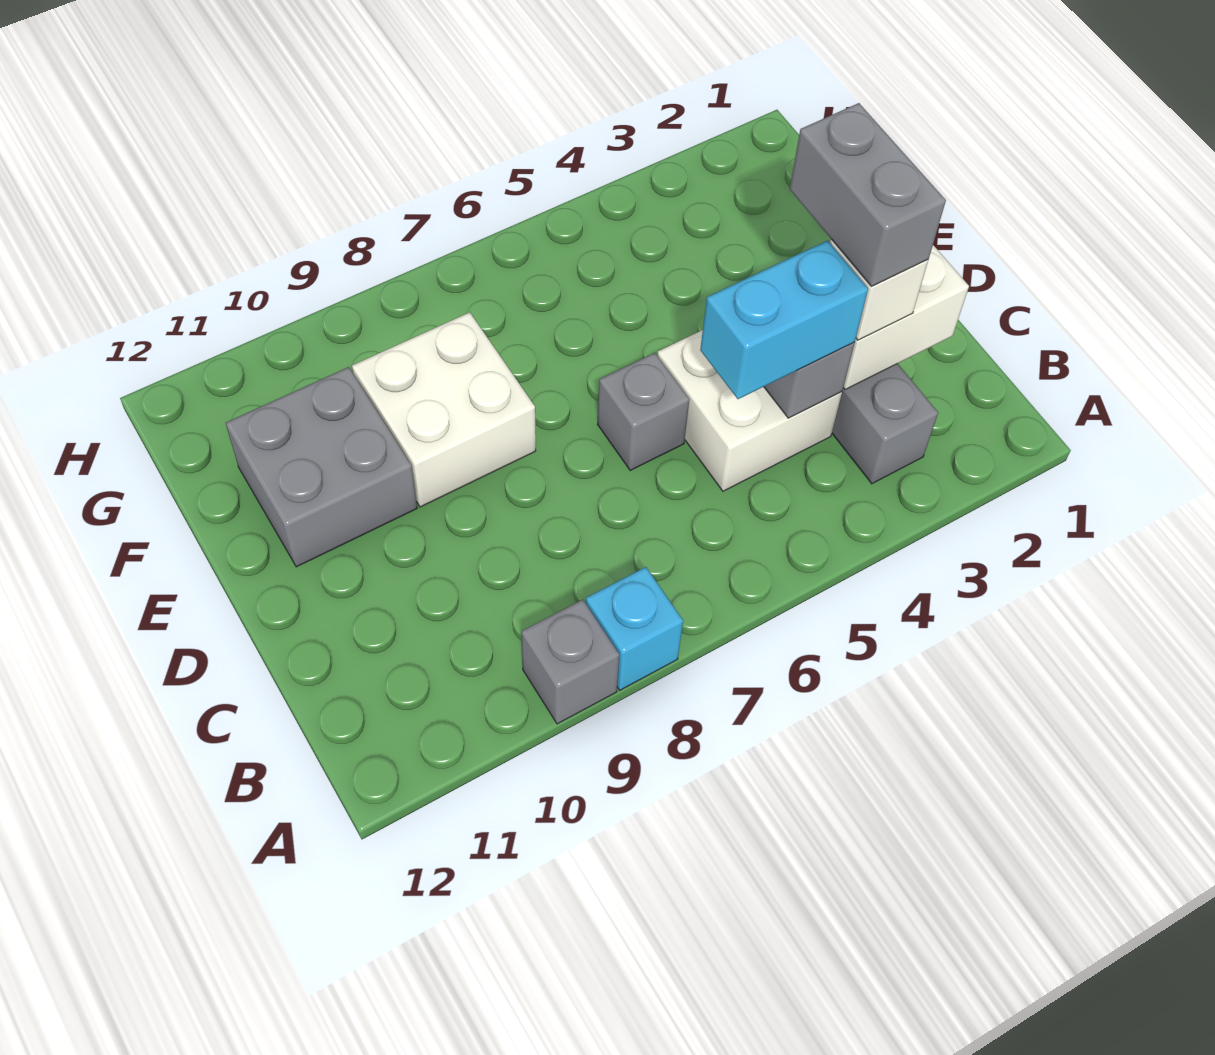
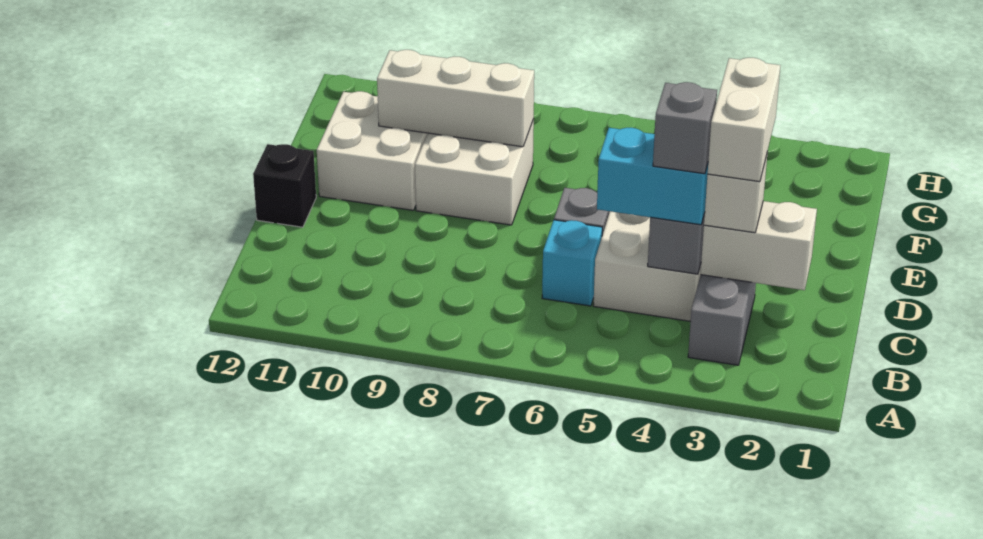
cyan brick A8 level 1 -> cyan brick C6 level 1
grey brick A9 level 1 -> grey brick C4 level 4
grey brick C3:D3 level 4 -> white brick C3:D3 level 4
none -> black brick D12 level 1
grey brick E10:F11 level 1 -> white brick E10:F11 level 1
none -> white brick F8:F10 level 2

